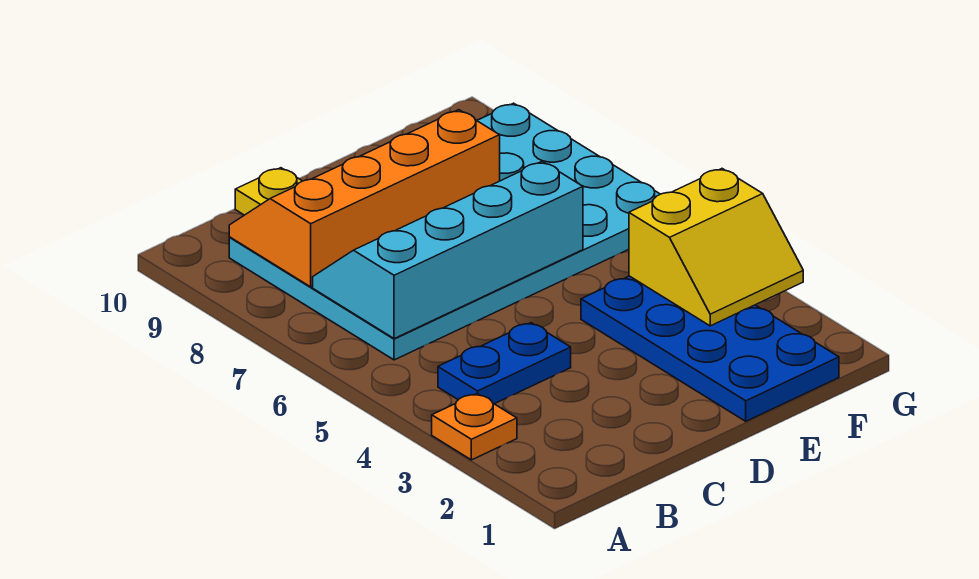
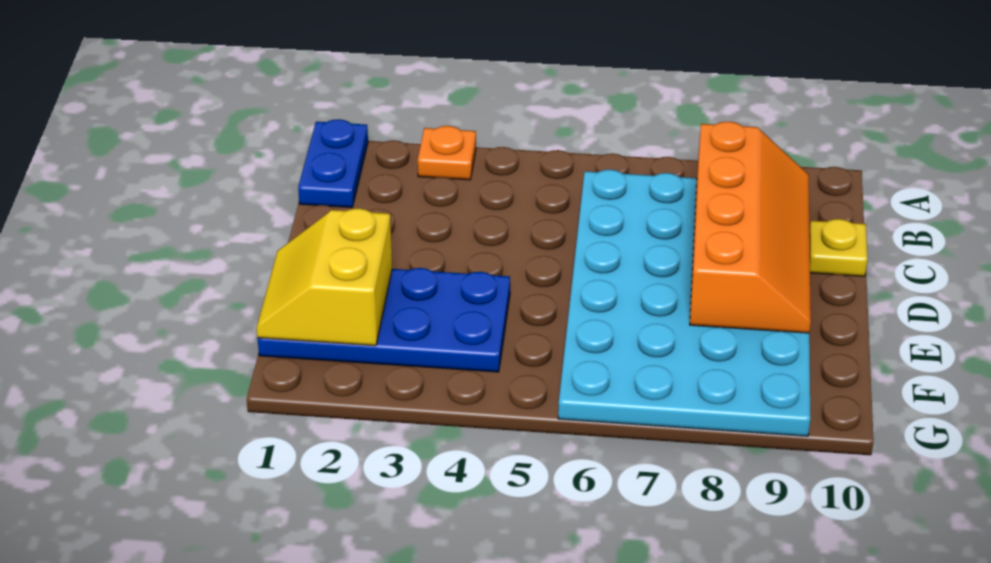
blue plate B4:C4 level 1 -> blue plate A1:B1 level 1
cyan slope B6:E7 level 2 top 6 -> none
yellow slope F3:G4 level 2 top 4 -> yellow slope E1:F2 level 2 top 2

